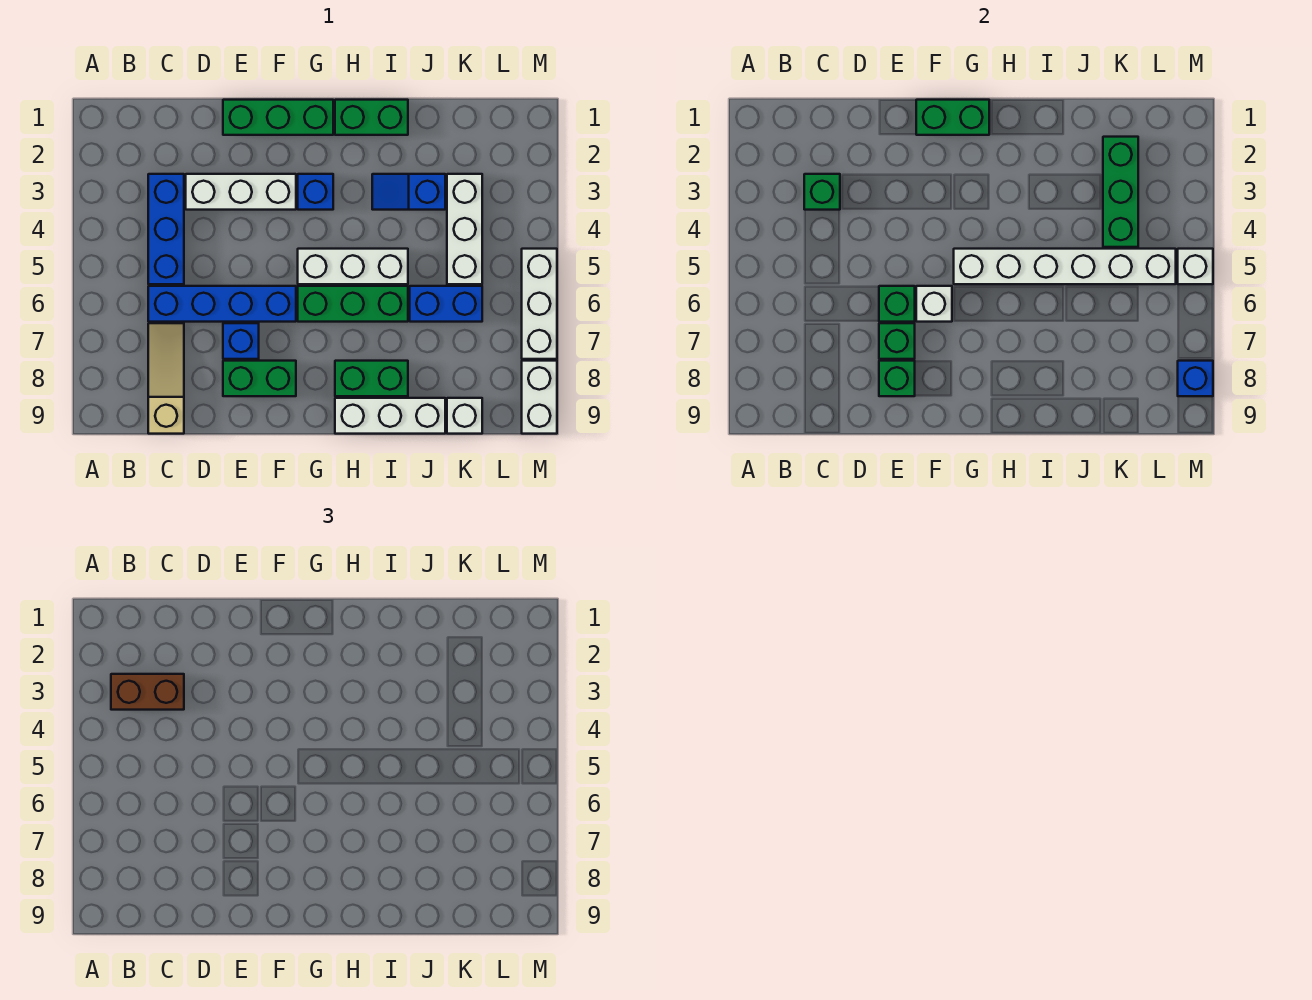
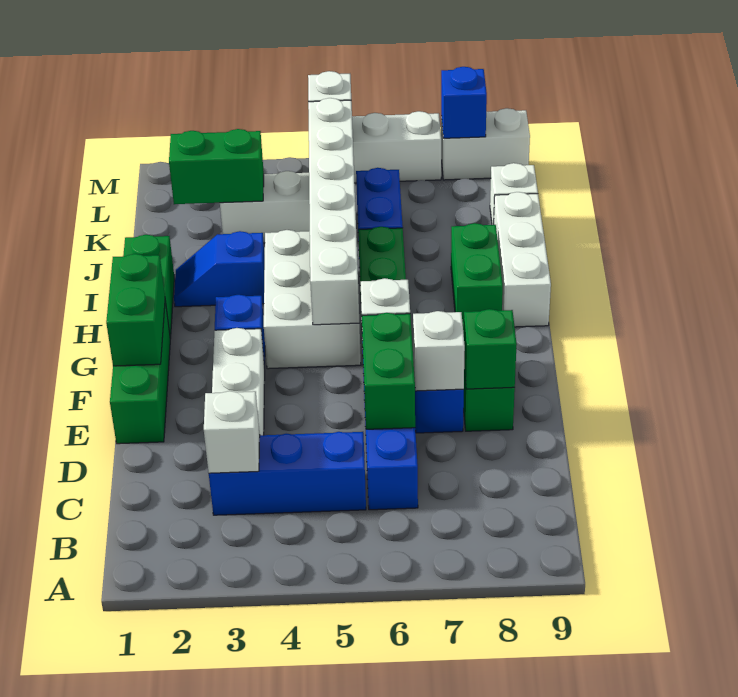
brown brick B3:C3 level 3 -> none
green brick C3 level 2 -> white brick C3 level 2
tan slope C7:C9 level 1 top 9 -> none
green brick E6 level 2 -> green brick D6:E6 level 2
green brick E7 level 2 -> white brick E7 level 2
white brick G5:I5 level 1 -> white brick G4:I5 level 1
blue slope I3:J3 level 1 top J -> blue slope I2:I3 level 1 top 3
green brick K2:K4 level 2 -> green brick K2:K3 level 2

